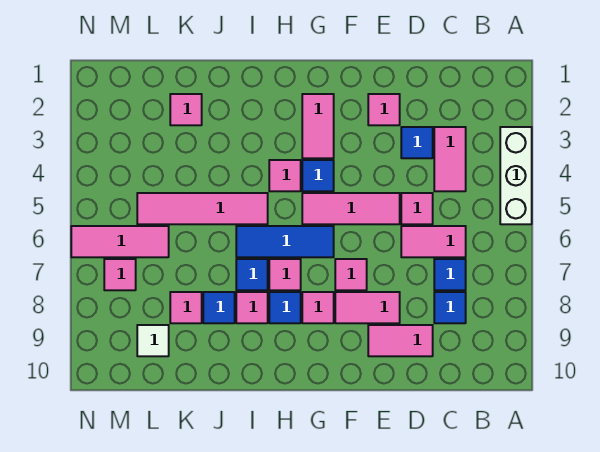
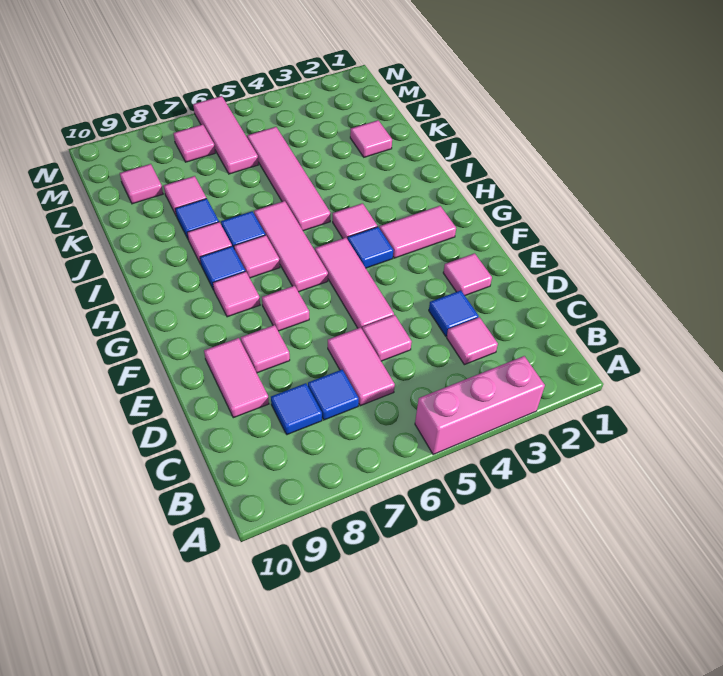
white brick A3:A5 level 1 -> pink brick A3:A5 level 1
pink tile C3:C4 level 1 -> pink tile C3 level 1
pink tile E8:F8 level 1 -> pink tile E8 level 1
blue tile G6:I6 level 1 -> pink tile G6:I6 level 1
white tile L9 level 1 -> pink tile L9 level 1

